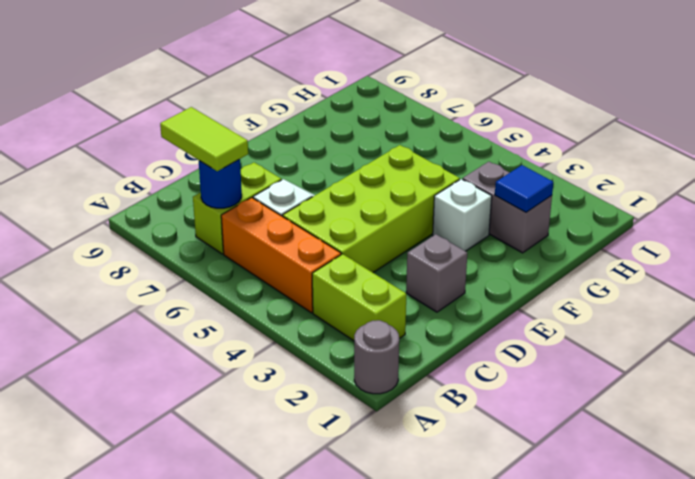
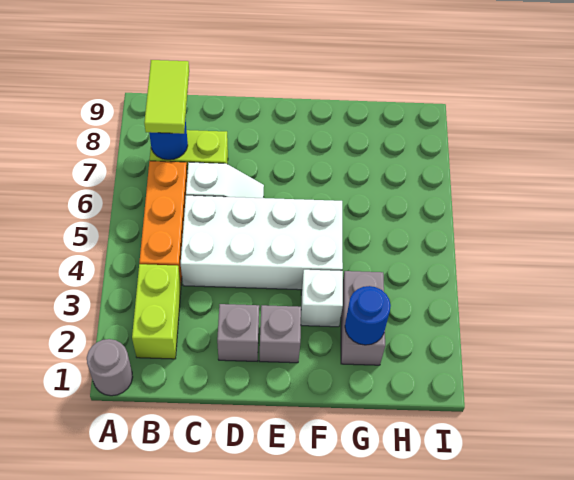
lime brick C4:F5 level 1 -> white brick C4:F5 level 1
none -> grey brick E2 level 1
blue tile G2 level 2 -> blue round brick G2 level 2

